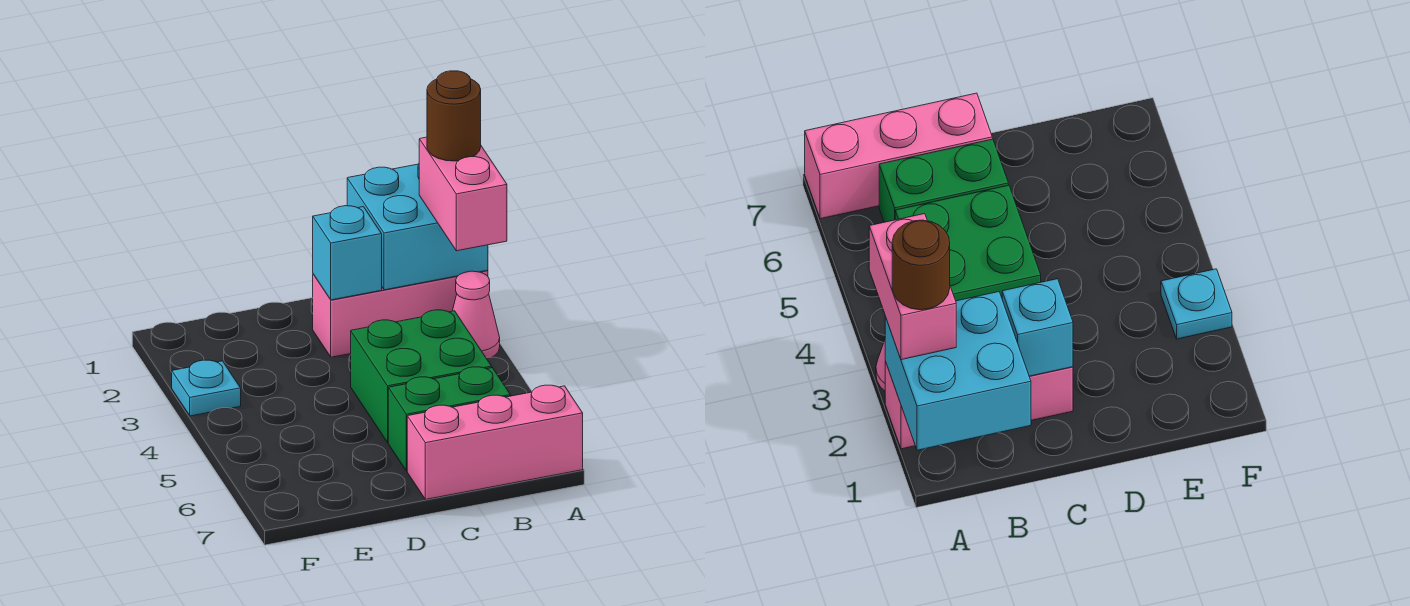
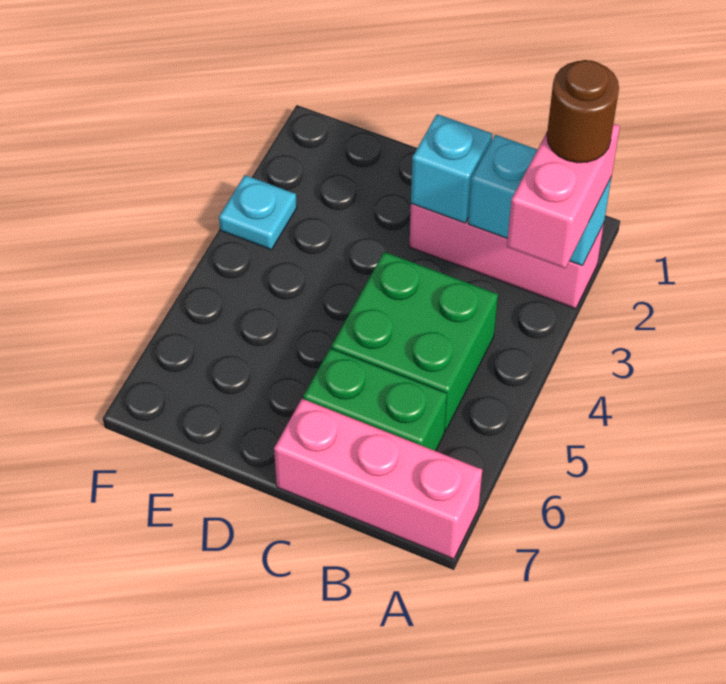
cyan brick A1:B2 level 2 -> cyan brick A2:B2 level 2
pink cone A3 level 1 -> none

